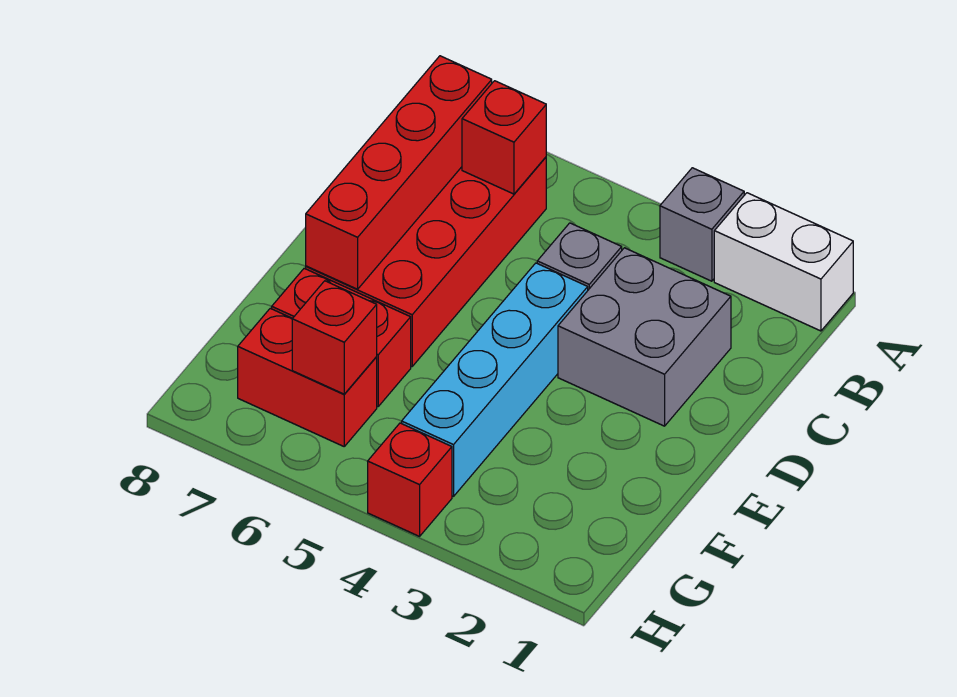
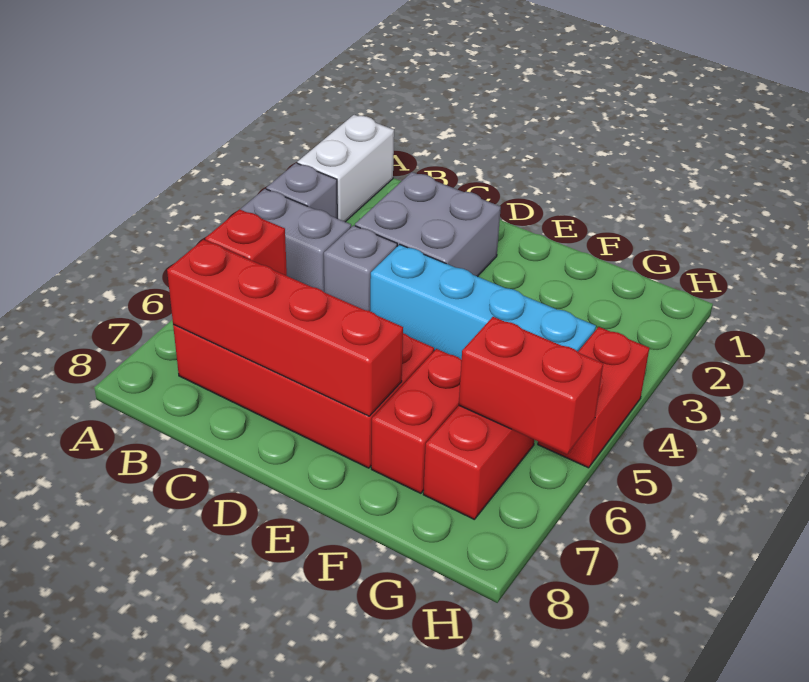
none -> grey brick A4:B4 level 1
red brick G6 level 2 -> red brick G6:H6 level 2
red brick H4 level 1 -> red brick H4:H5 level 1

